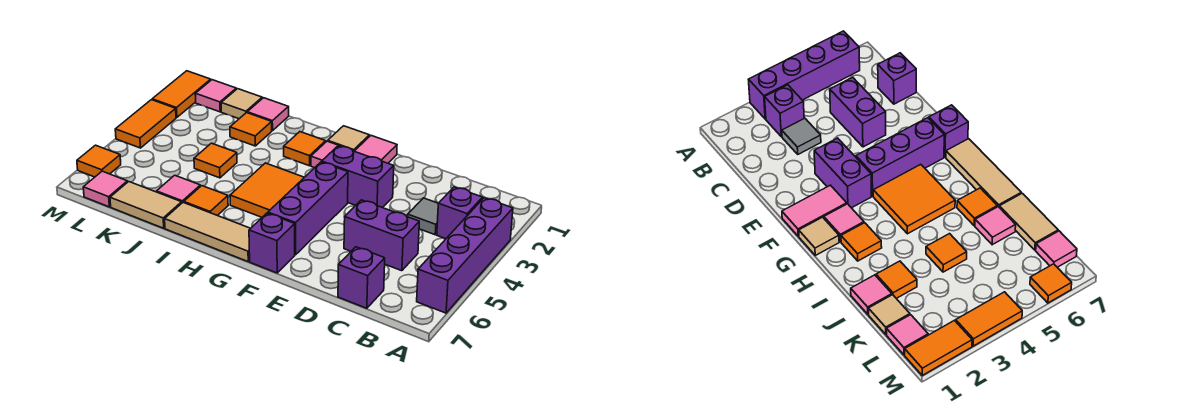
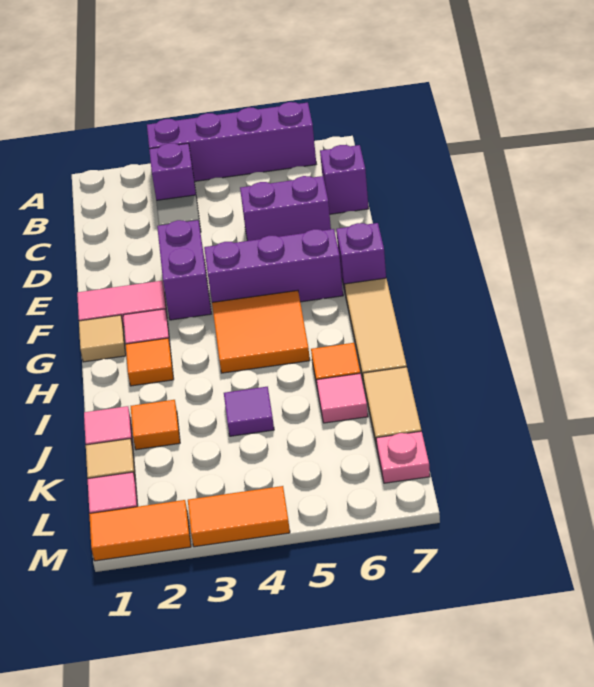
purple brick C5:D5 level 1 -> purple brick D5:D6 level 1
orange tile J4 level 1 -> purple tile J4 level 1
pink tile L7 level 1 -> pink plate L7 level 1
orange tile M6 level 1 -> none

